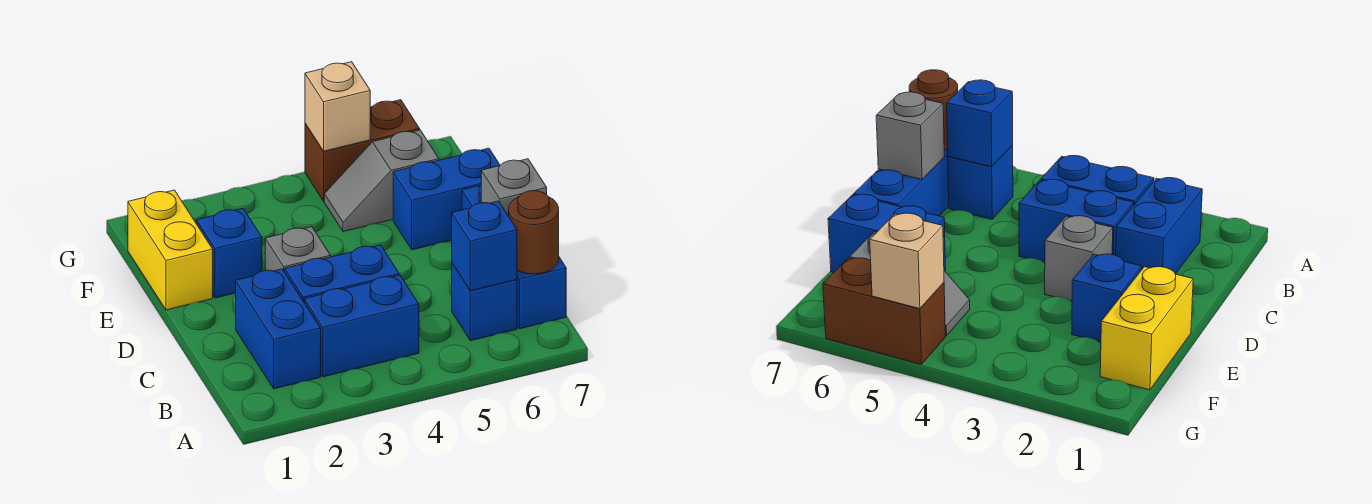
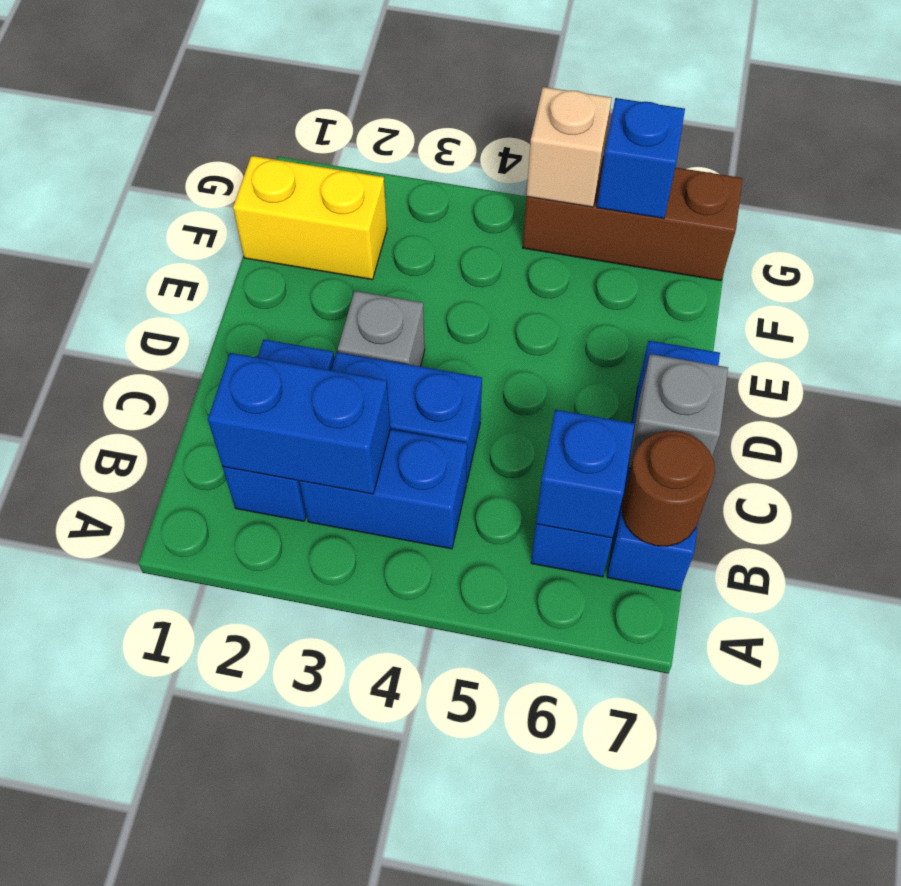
yellow brick E1:F1 level 1 -> yellow brick F1:F2 level 1
blue brick E2 level 1 -> blue brick G6 level 2
blue brick E6:E7 level 1 -> blue brick B2:B3 level 2
grey slope F5:F6 level 1 top 6 -> none
brown brick G5:G6 level 1 -> brown brick G5:G7 level 1

